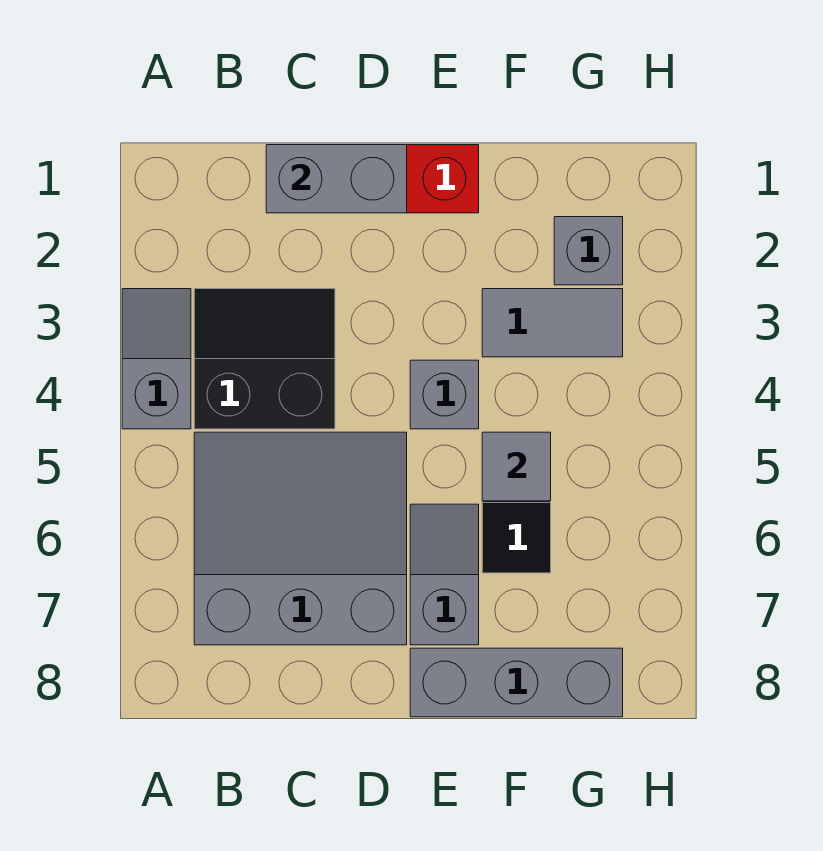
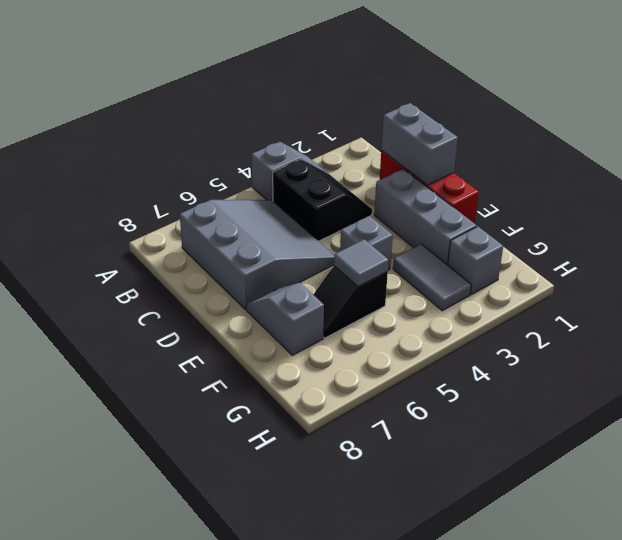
grey slope E6:E7 level 1 top 7 -> grey slope E7:F7 level 1 top F
grey brick E8:G8 level 1 -> grey brick D2:F2 level 1

